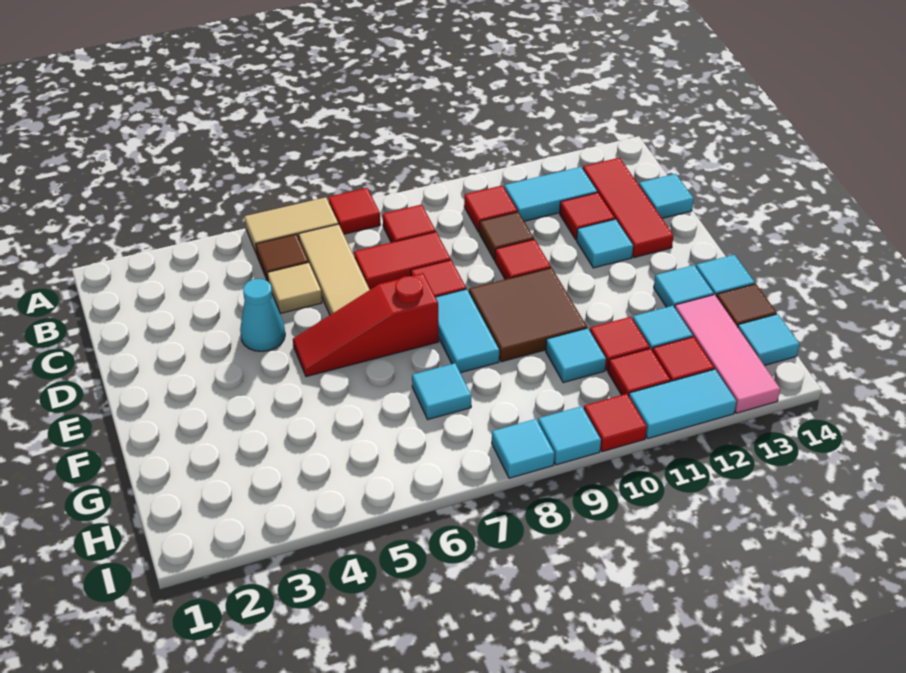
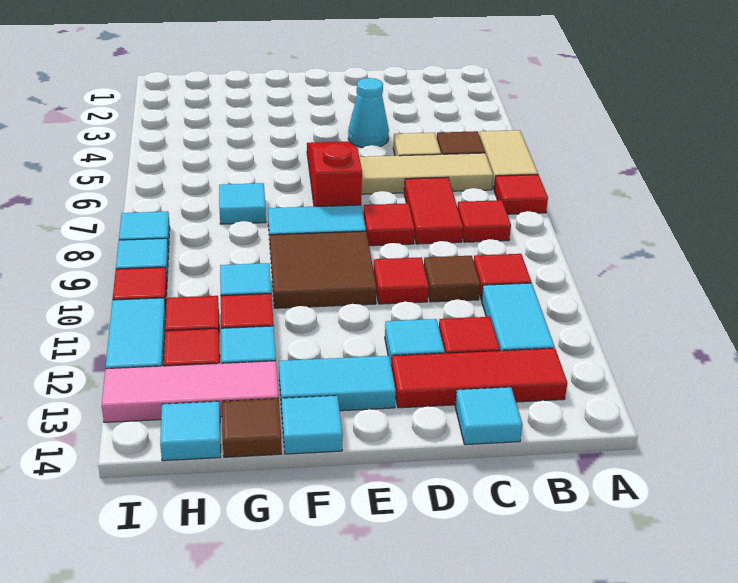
cyan tile F13 level 1 -> cyan tile E13:F13 level 1

